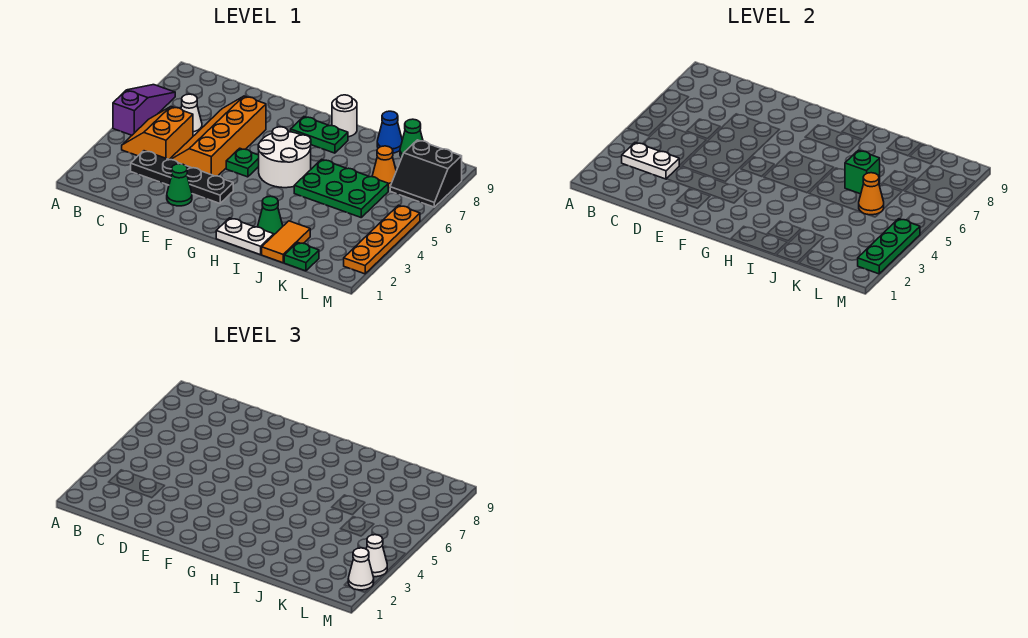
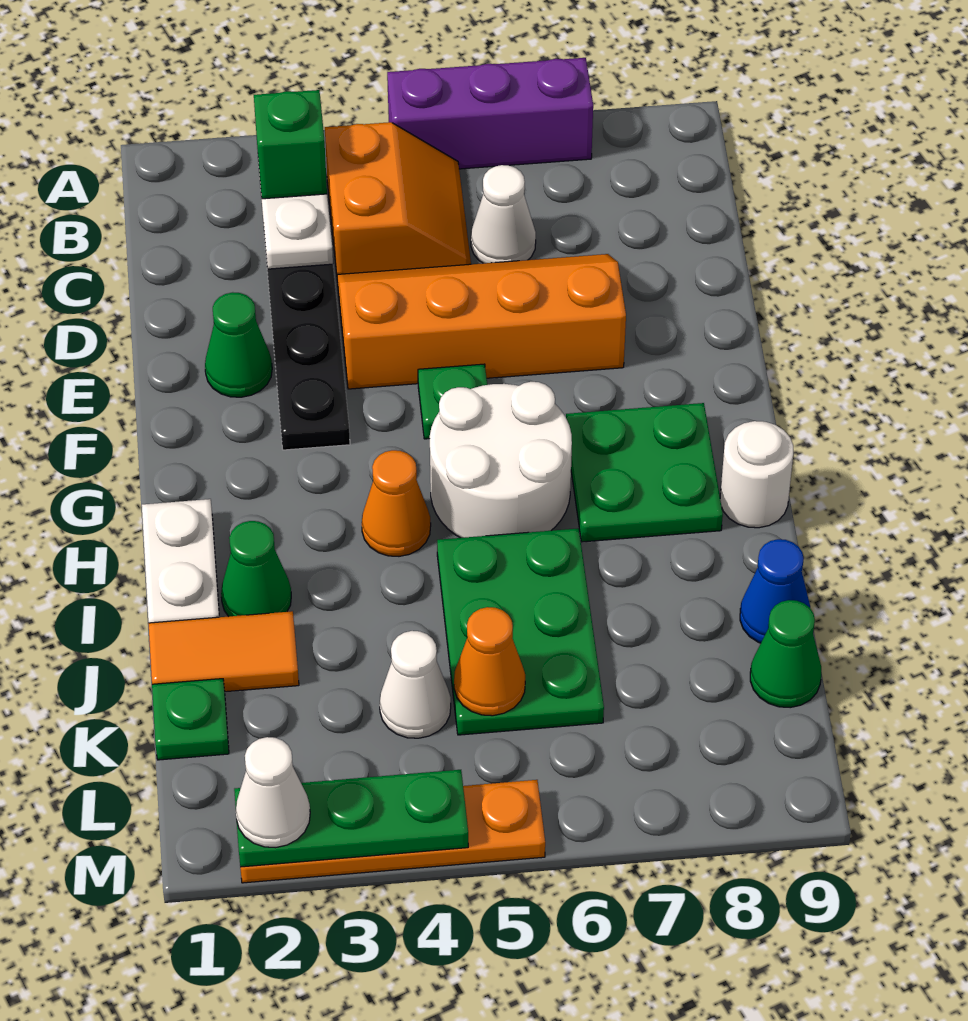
purple slope A5:A7 level 1 top 5 -> purple brick A5:A7 level 1
orange slope B4:C5 level 1 top C -> orange slope B4:C5 level 1 top 4
green plate G8:H8 level 1 -> green plate G7:H8 level 1
green brick J6 level 2 -> green brick B3 level 3
orange cone K7 level 1 -> orange cone H4 level 1
black slope L7:M8 level 1 top 8 -> none
white cone M3 level 3 -> white cone K4 level 1

